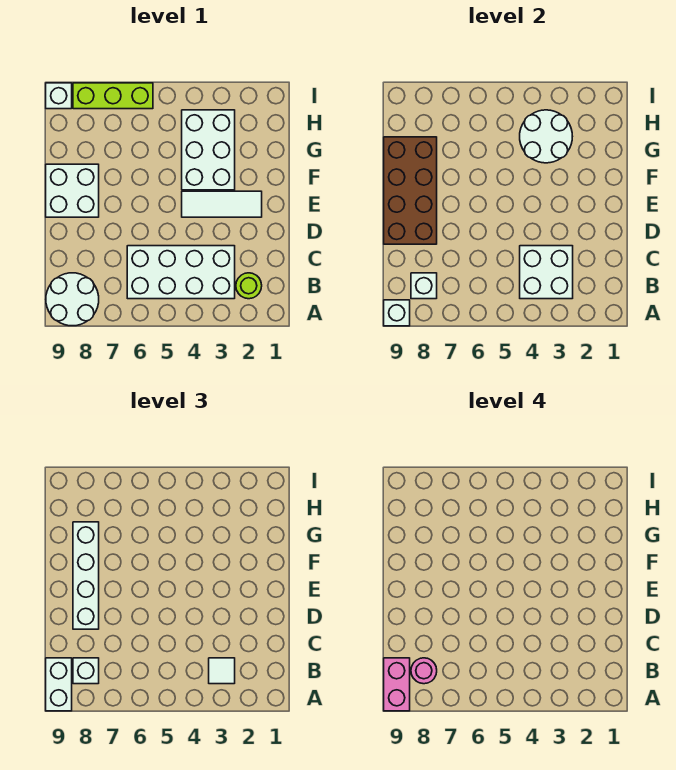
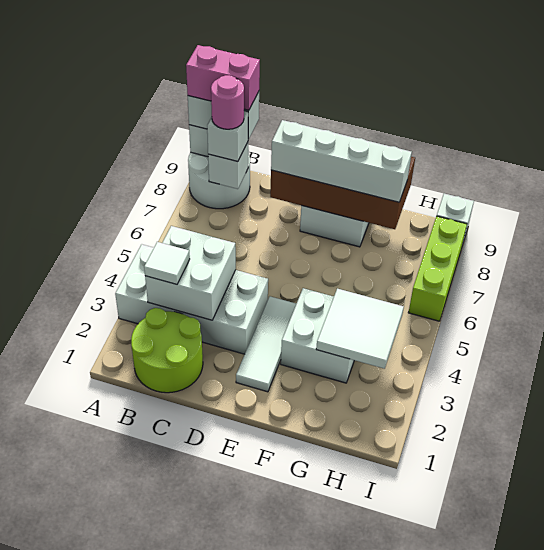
lime round brick B2 level 1 -> lime round brick B1:C2 level 1
white brick B3:C6 level 1 -> white brick A3:D4 level 1
white brick F3:H4 level 1 -> white brick F3:G4 level 1
white round brick G3:H4 level 2 -> white tile G3:H4 level 2

